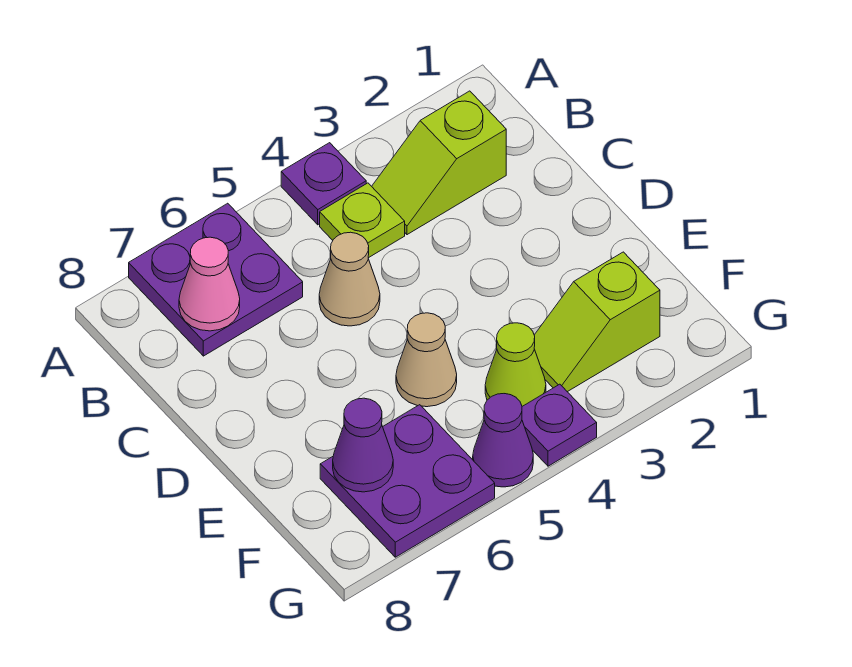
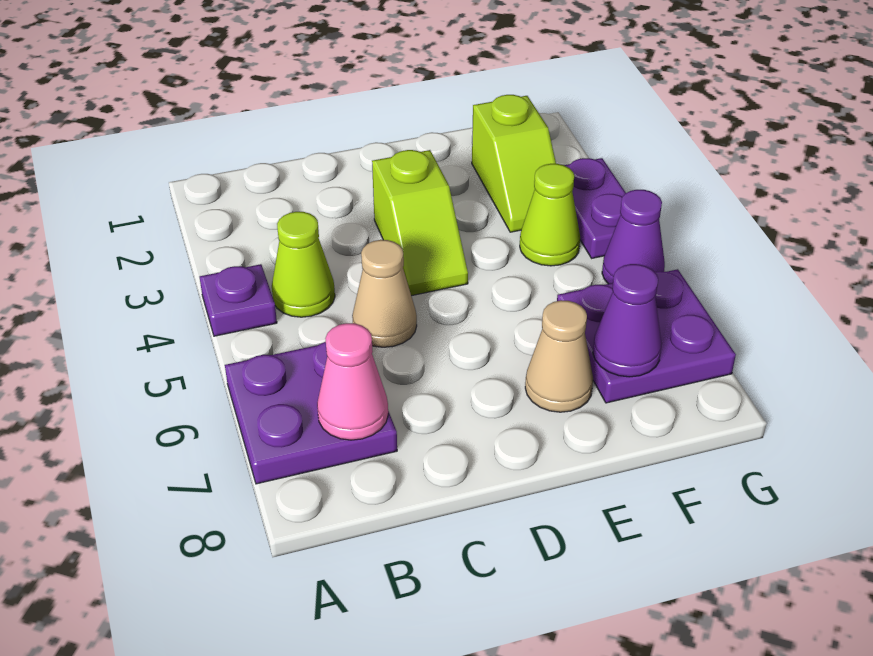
lime slope B2:B3 level 1 top 2 -> lime slope D3:D4 level 1 top 3
lime plate B4 level 1 -> lime cone B4 level 1
tan cone E5 level 1 -> tan cone E7 level 1
purple plate G4 level 1 -> purple plate G3:G4 level 1

